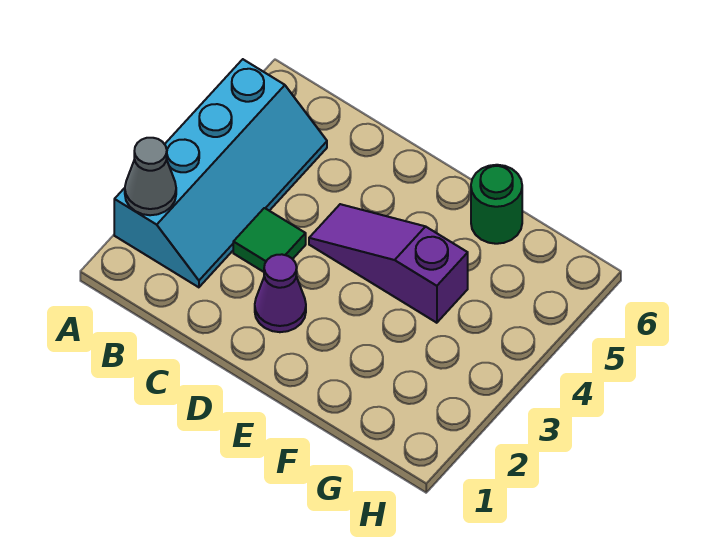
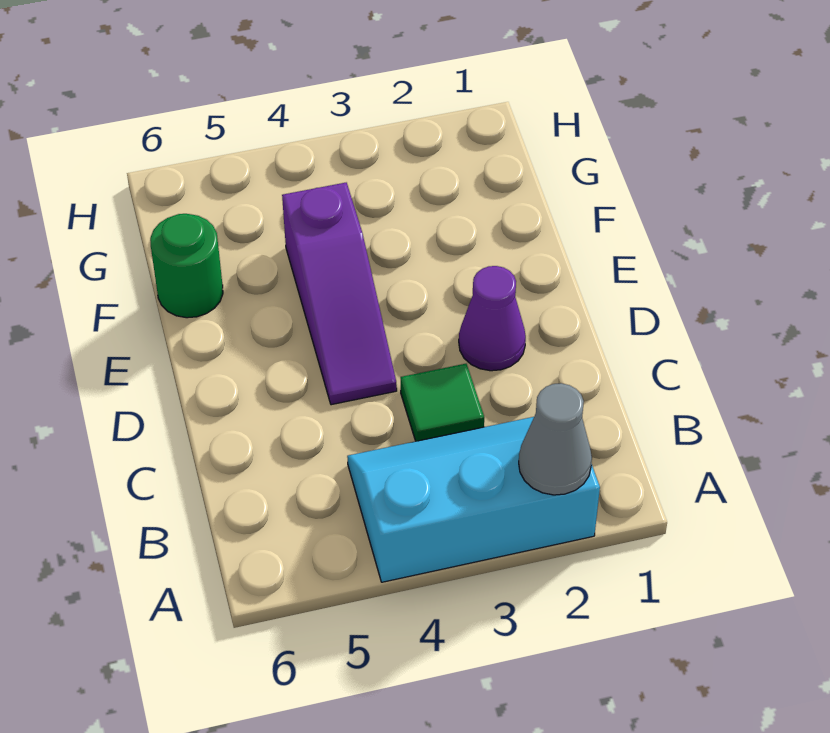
cyan slope A2:B5 level 1 top A -> cyan slope A2:B4 level 1 top A

